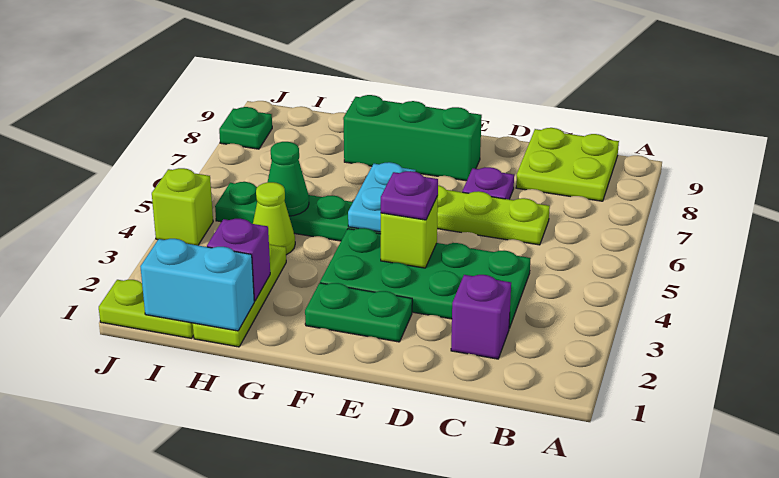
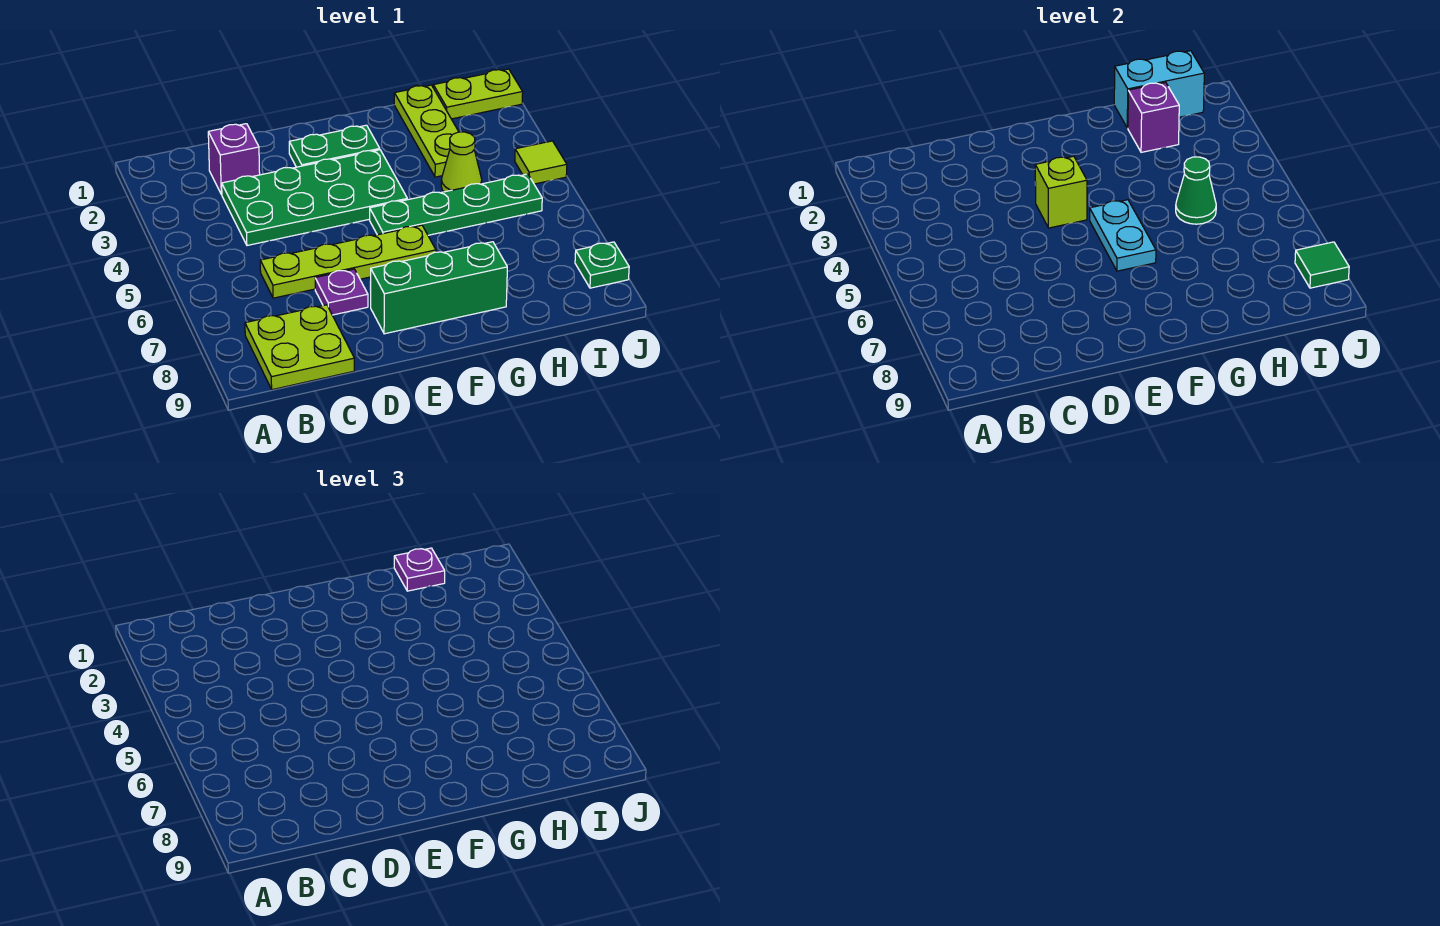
purple plate E4 level 3 -> purple plate H1 level 3
lime brick J4 level 1 -> lime tile J4 level 1
none -> green tile J8 level 2

